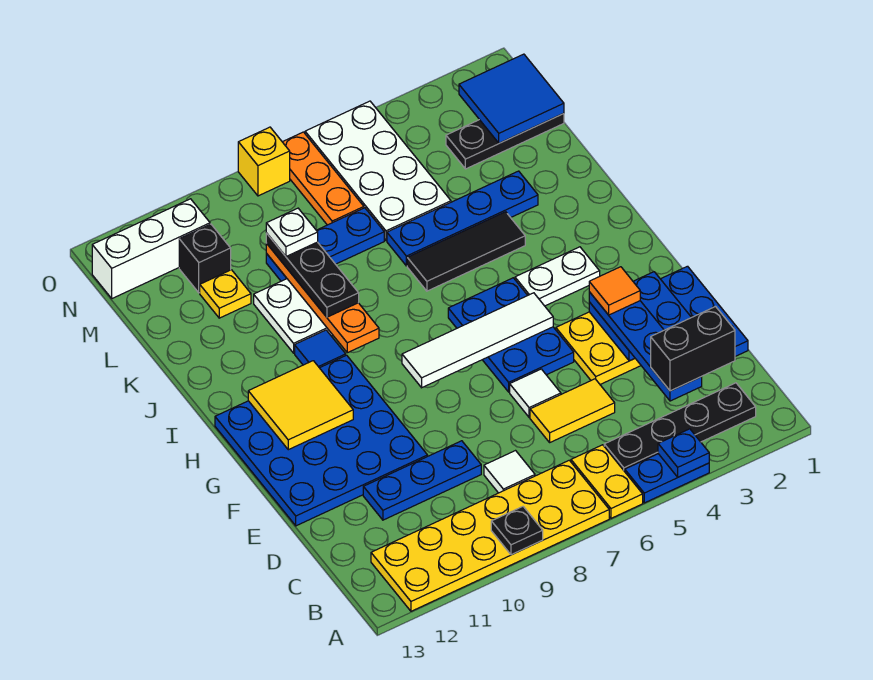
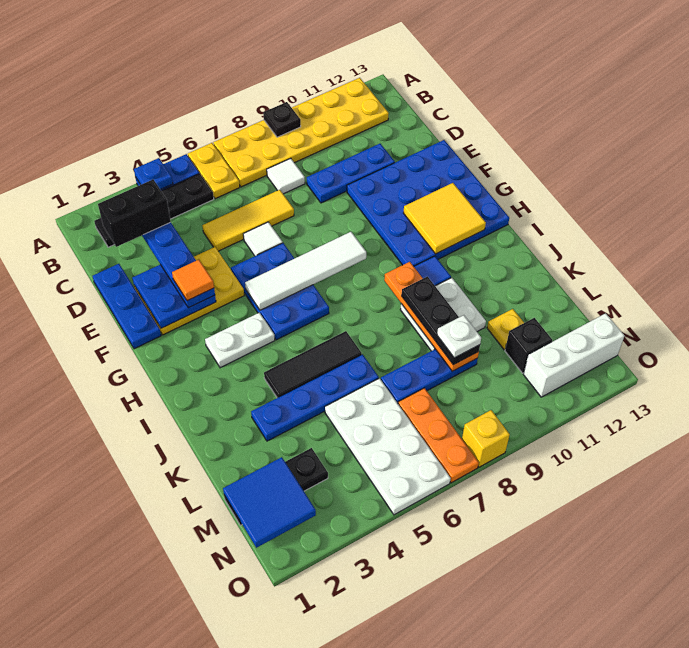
yellow tile D5:D6 level 1 -> yellow tile D5:D7 level 1

